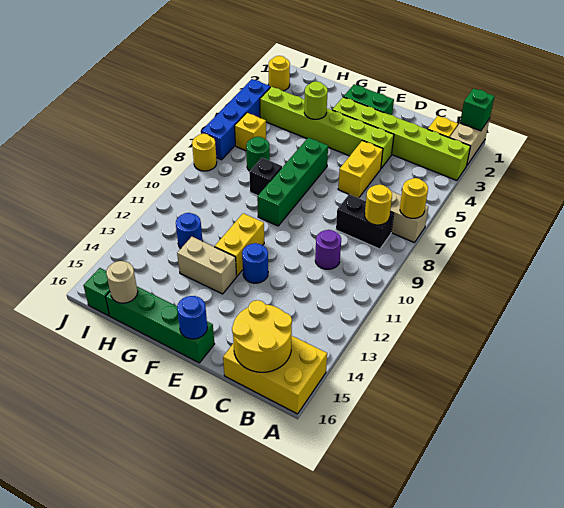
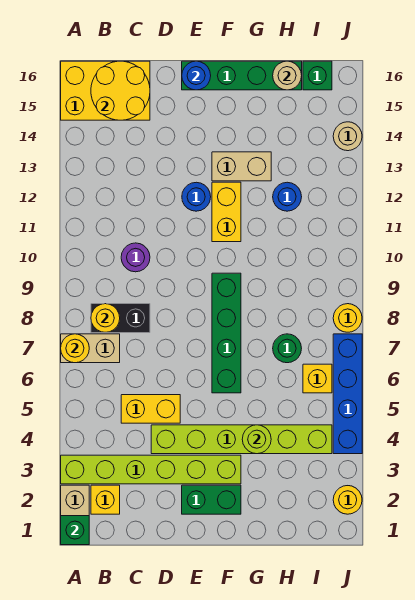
yellow brick D5:D6 level 1 -> yellow brick C5:D5 level 1
black brick G8 level 1 -> none
none -> tan round brick J14 level 1

